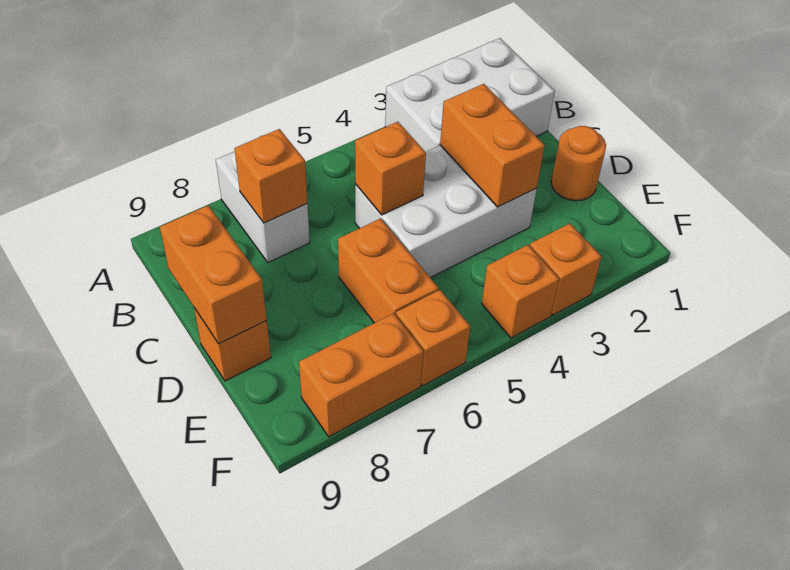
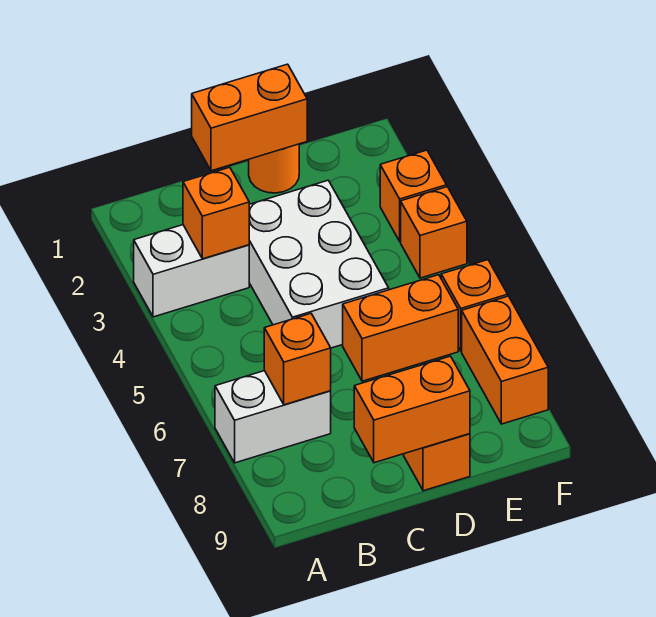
white brick A1:B3 level 1 -> white brick A3:B3 level 1
orange brick C3:D3 level 2 -> orange brick C1:D1 level 2
orange brick C5 level 2 -> orange brick B3 level 2

